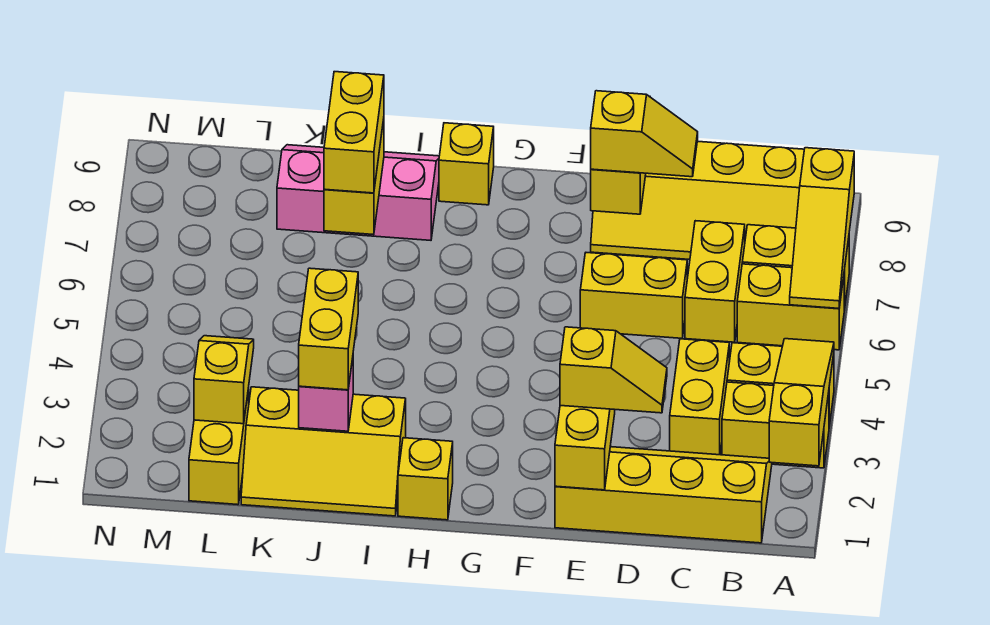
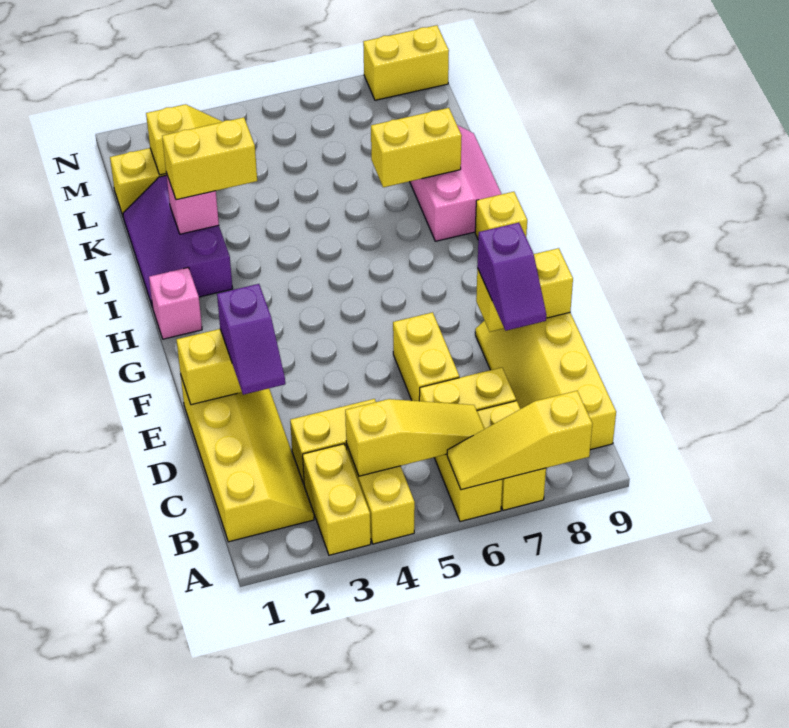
yellow slope A2:A4 level 2 top 2 -> yellow slope B4:B6 level 2 top 4
yellow slope D2:E2 level 3 top E -> purple slope D2:E2 level 3 top E
yellow slope D8:E8 level 3 top E -> purple slope D8:E8 level 3 top E
yellow brick H1 level 1 -> pink brick H1 level 1
yellow slope I1:K2 level 1 top 2 -> purple slope I1:K2 level 1 top 2
yellow brick J7:J8 level 3 -> yellow brick N8:N9 level 1

